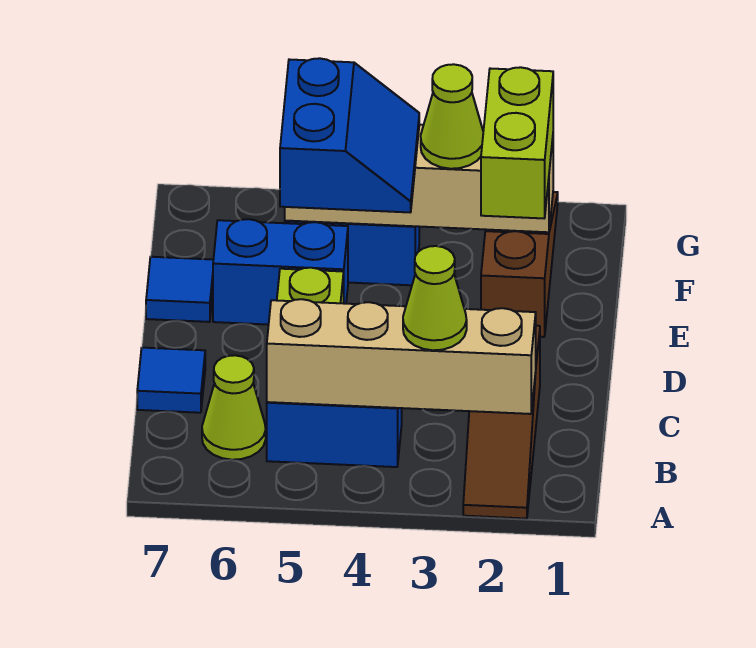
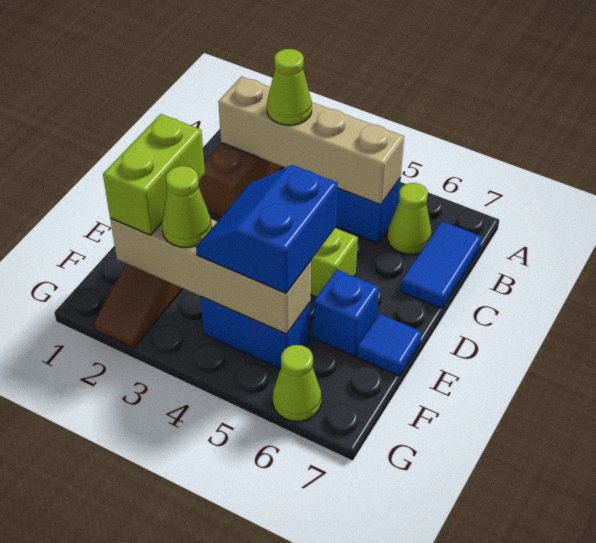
blue tile C7 level 1 -> blue tile B7:C7 level 1
blue brick E5:E6 level 1 -> blue brick E6 level 1
none -> lime cone G6 level 1

